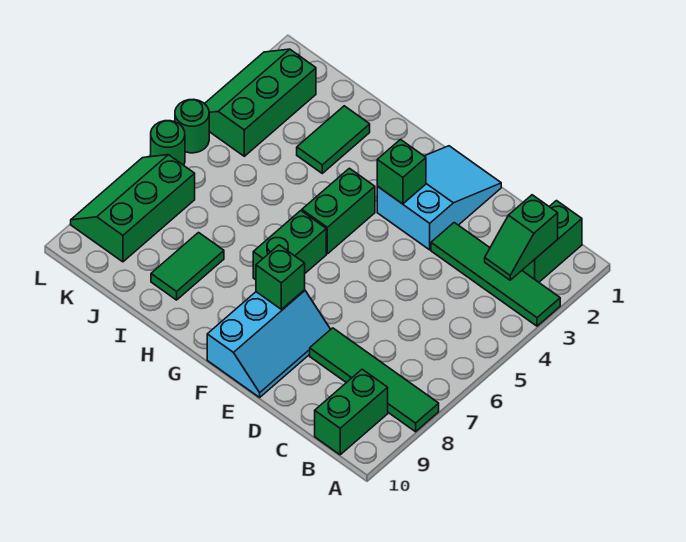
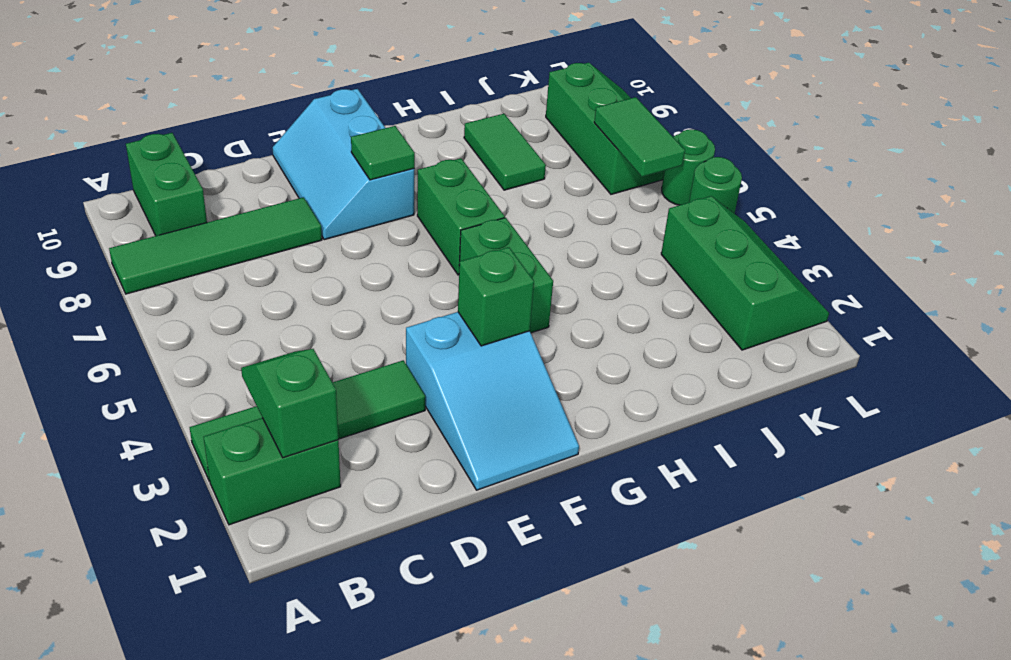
green brick B1:B2 level 1 -> green brick A2:B2 level 1
green brick F8 level 2 -> green tile F8 level 2
green tile I2:I3 level 1 -> green tile K6:K7 level 2

